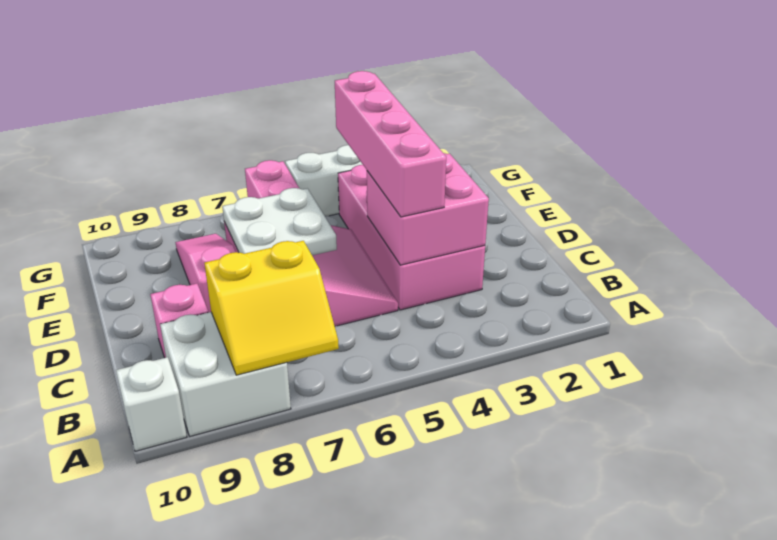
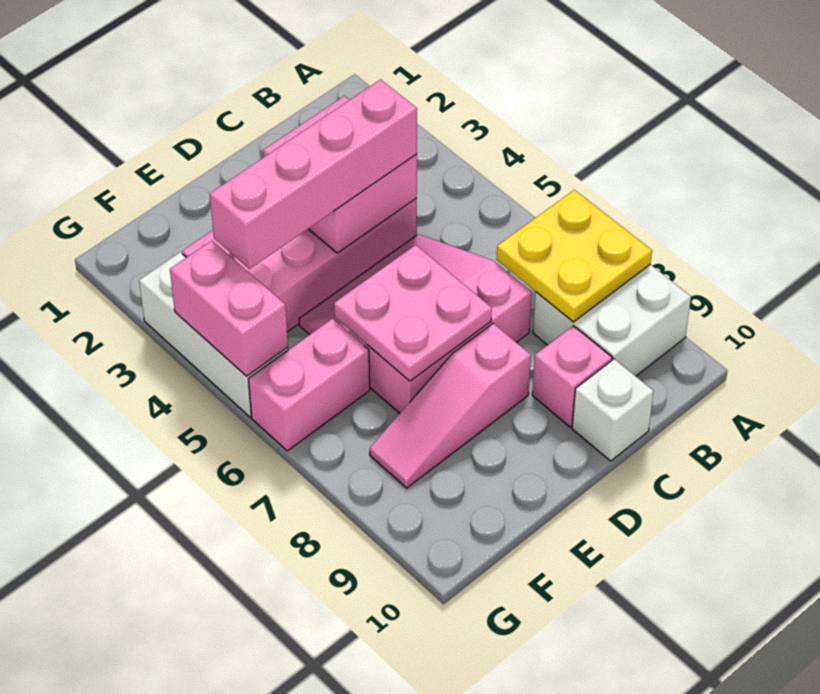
yellow slope A7:B8 level 2 top B -> yellow plate A7:B8 level 2
white brick A10 level 1 -> white brick C10 level 1
white plate D6:E7 level 2 -> pink plate D6:E7 level 2
none -> pink brick G4:G5 level 2

